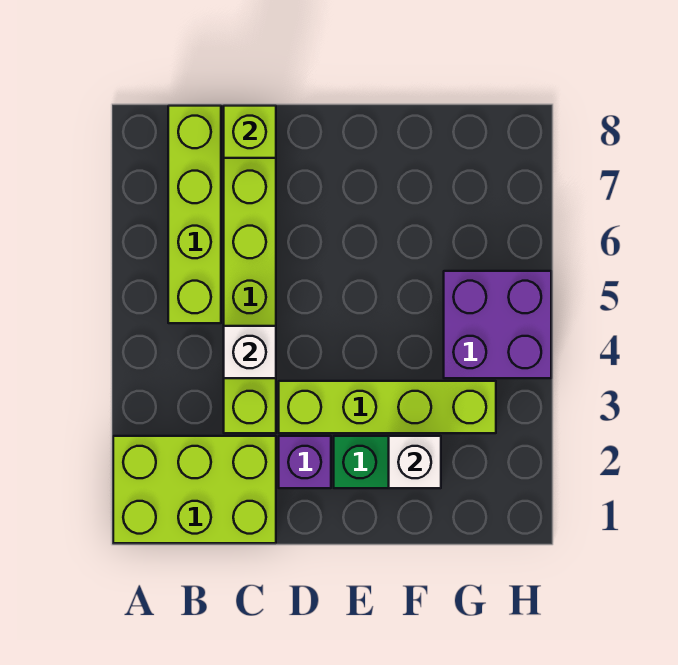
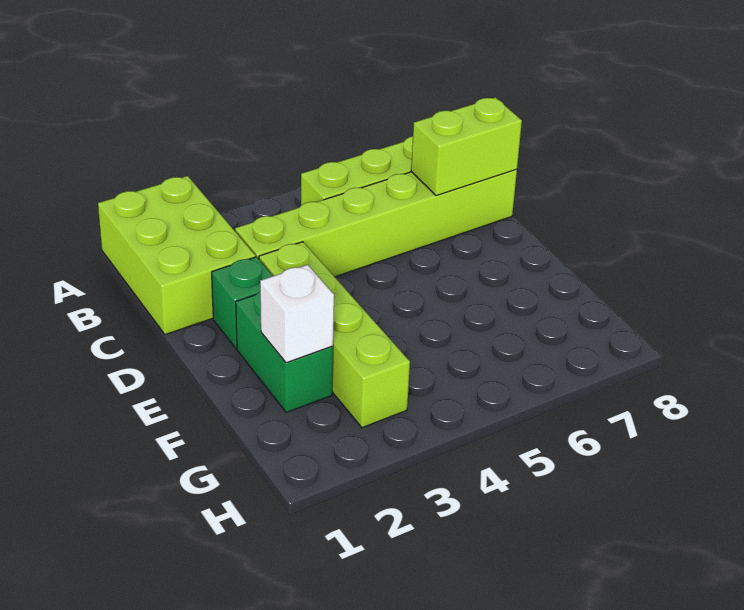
white brick C4 level 2 -> none
lime brick C8 level 2 -> lime brick C7:C8 level 2
purple brick D2 level 1 -> green brick D2 level 1
purple brick G4:H5 level 1 -> none

